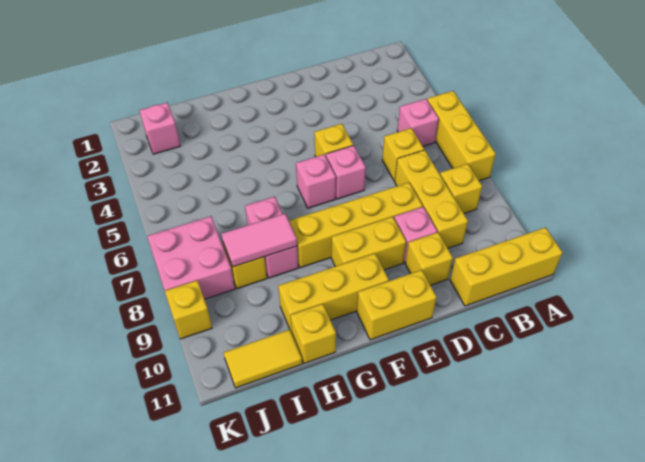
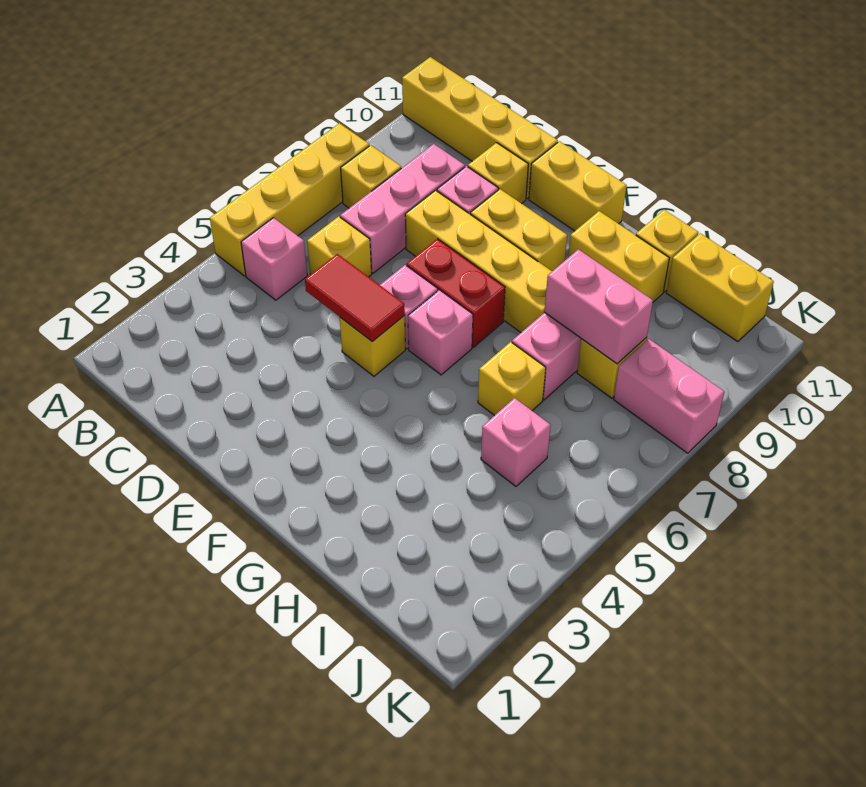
yellow brick A5:A7 level 1 -> yellow brick A5:A8 level 1
yellow brick A11:C11 level 1 -> yellow brick A11:D11 level 1
yellow brick C7:C9 level 1 -> pink brick C7:C9 level 1
none -> red tile D5:E5 level 2
none -> red brick E7:F7 level 1
yellow brick F10:H10 level 1 -> yellow brick G10:H10 level 1
pink tile H8:I8 level 2 -> pink brick H8:I8 level 2
yellow tile I11:J11 level 1 -> yellow brick I11:J11 level 1
pink brick J2 level 1 -> pink brick I5 level 1
pink brick J7:K8 level 1 -> pink brick J8:K8 level 1
yellow brick K9 level 1 -> yellow brick H6 level 1

